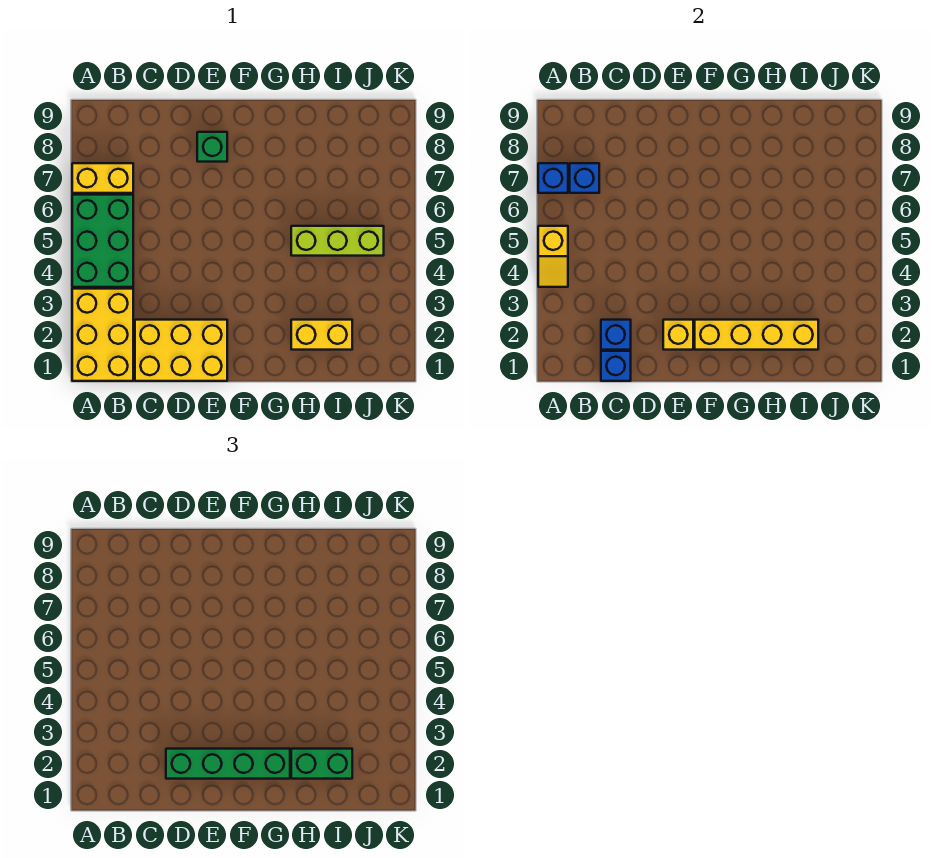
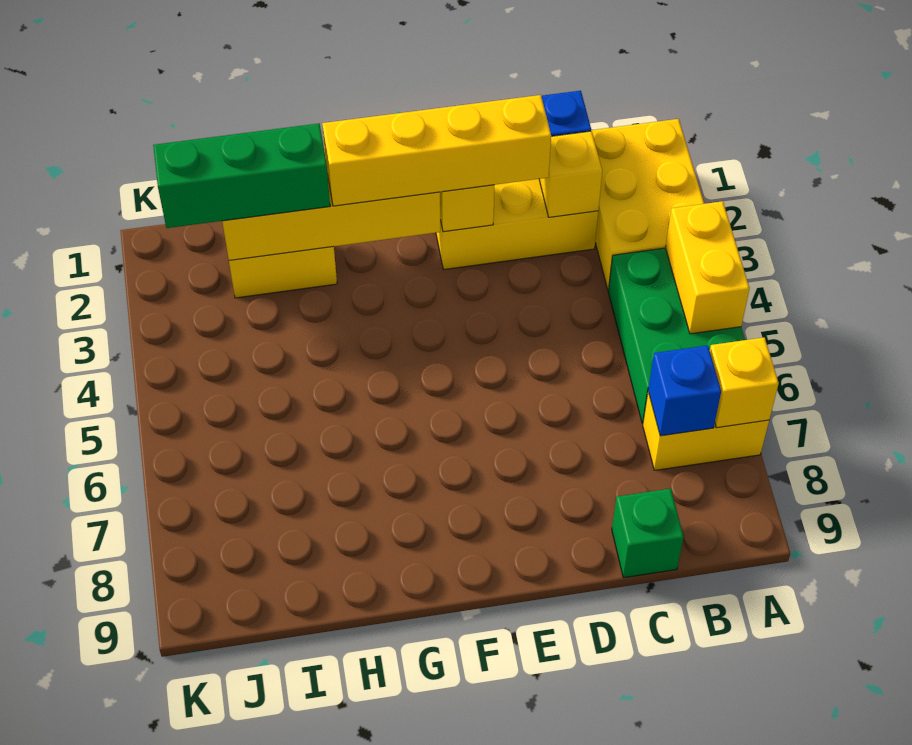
yellow slope A4:A5 level 2 top 5 -> yellow brick A4:A5 level 2
blue brick A7 level 2 -> yellow brick A7 level 2
blue brick C2 level 2 -> yellow brick C2 level 2
green brick D2:G2 level 3 -> yellow brick D2:G2 level 3
green brick E8 level 1 -> green brick C9 level 1
green brick H2:I2 level 3 -> green brick H2:J2 level 3
lime brick H5:J5 level 1 -> none

